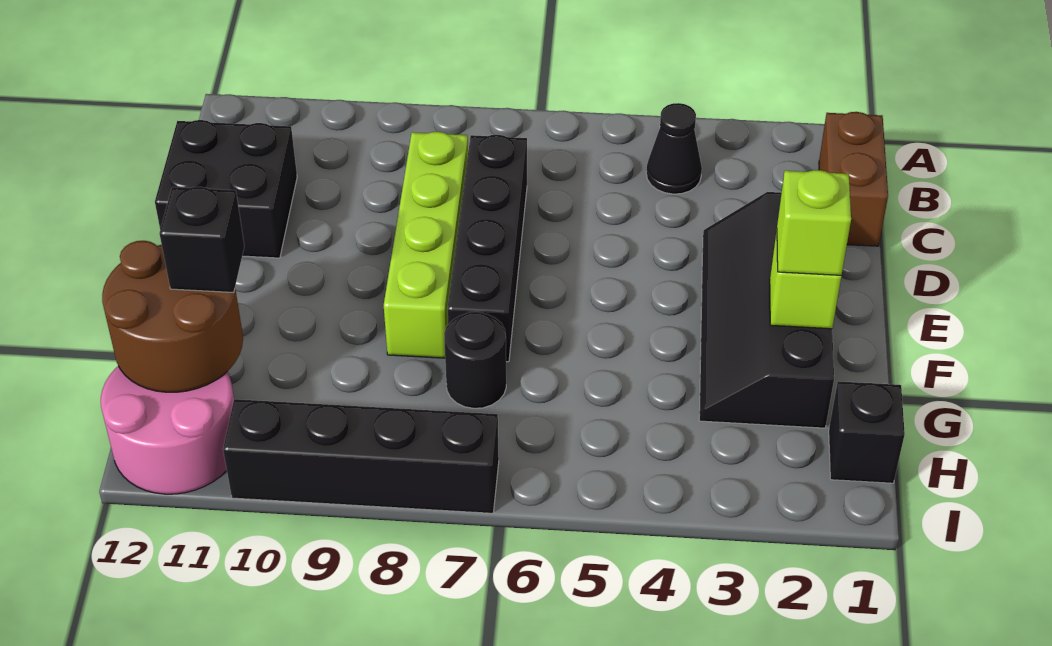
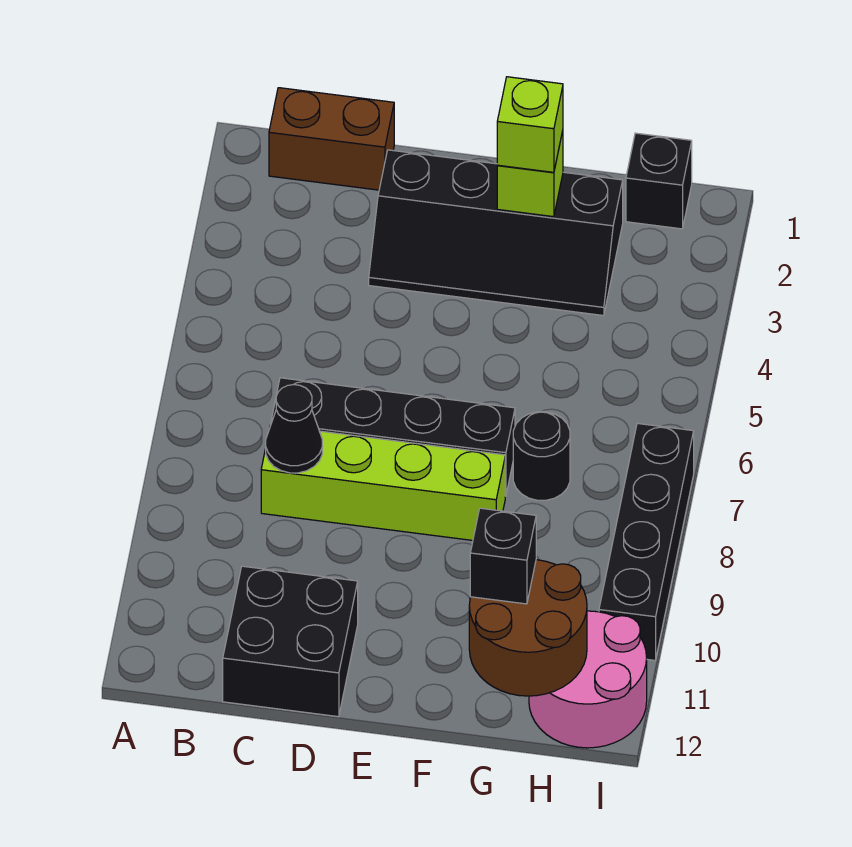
black cone B4 level 1 -> black cone C8 level 2

